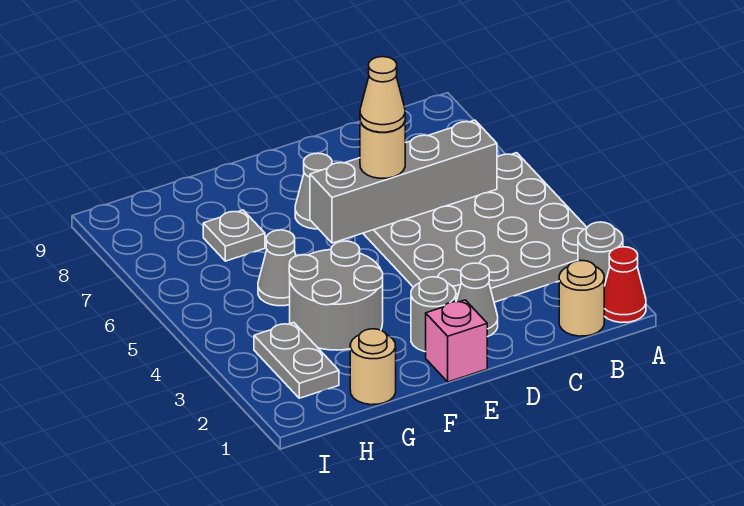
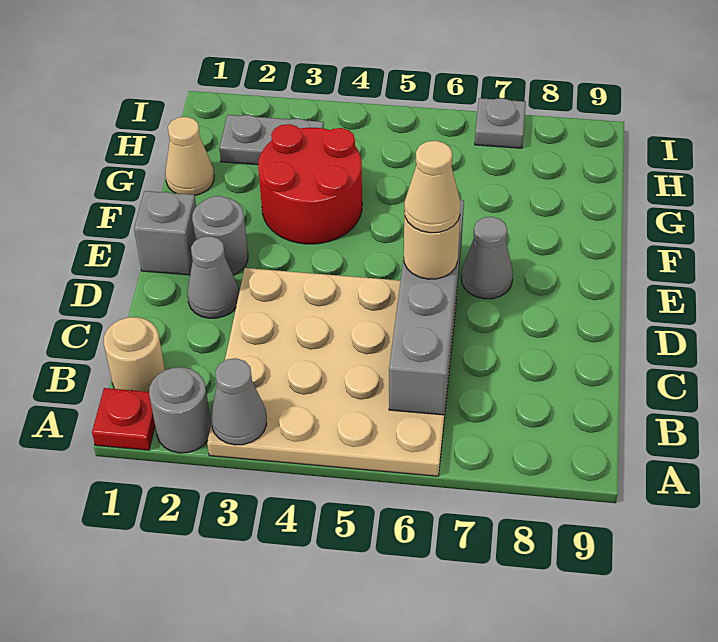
red cone A1 level 1 -> red plate A1 level 1
grey plate A3:D6 level 1 -> tan plate A3:D6 level 1
pink brick E1 level 1 -> grey brick E1 level 1
grey round brick F3:G4 level 1 -> red round brick F3:G4 level 1
tan round brick G1 level 1 -> tan cone G1 level 1
grey cone G5 level 1 -> grey cone A3 level 2
grey plate G7 level 1 -> grey plate I7 level 1

